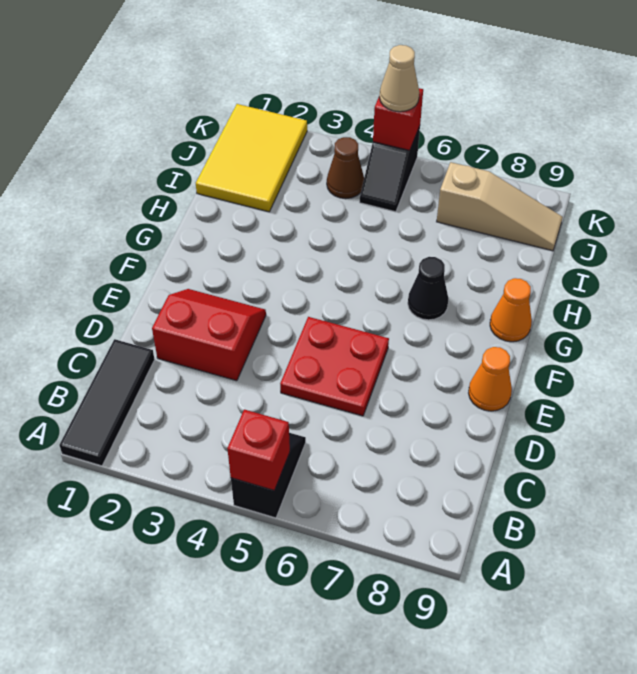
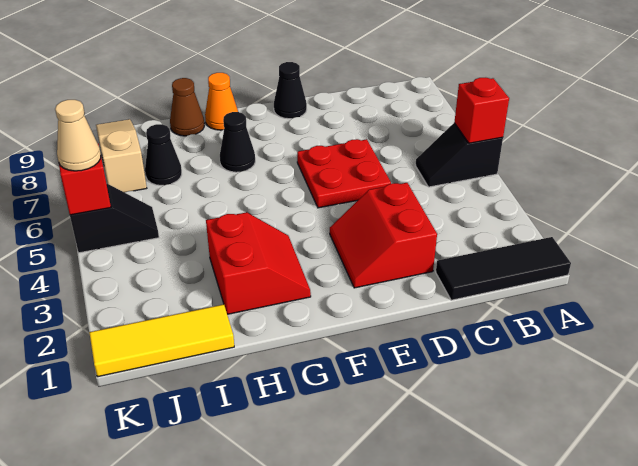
orange cone E9 level 1 -> black cone E9 level 1
none -> red slope G2:H3 level 1 top H
yellow tile I1:K2 level 1 -> yellow tile I1:K1 level 1
none -> black cone I7 level 1
brown cone J4 level 1 -> brown cone H9 level 1

